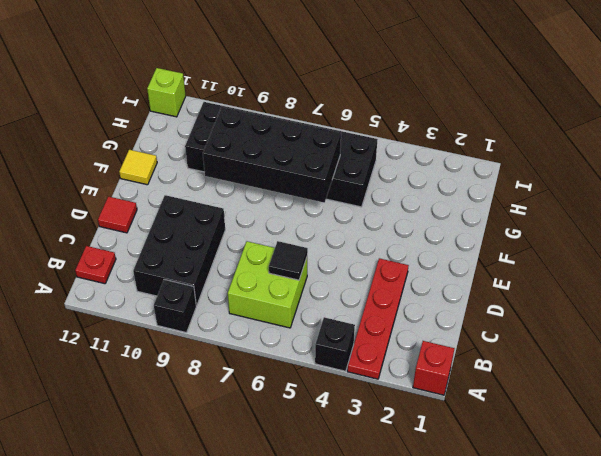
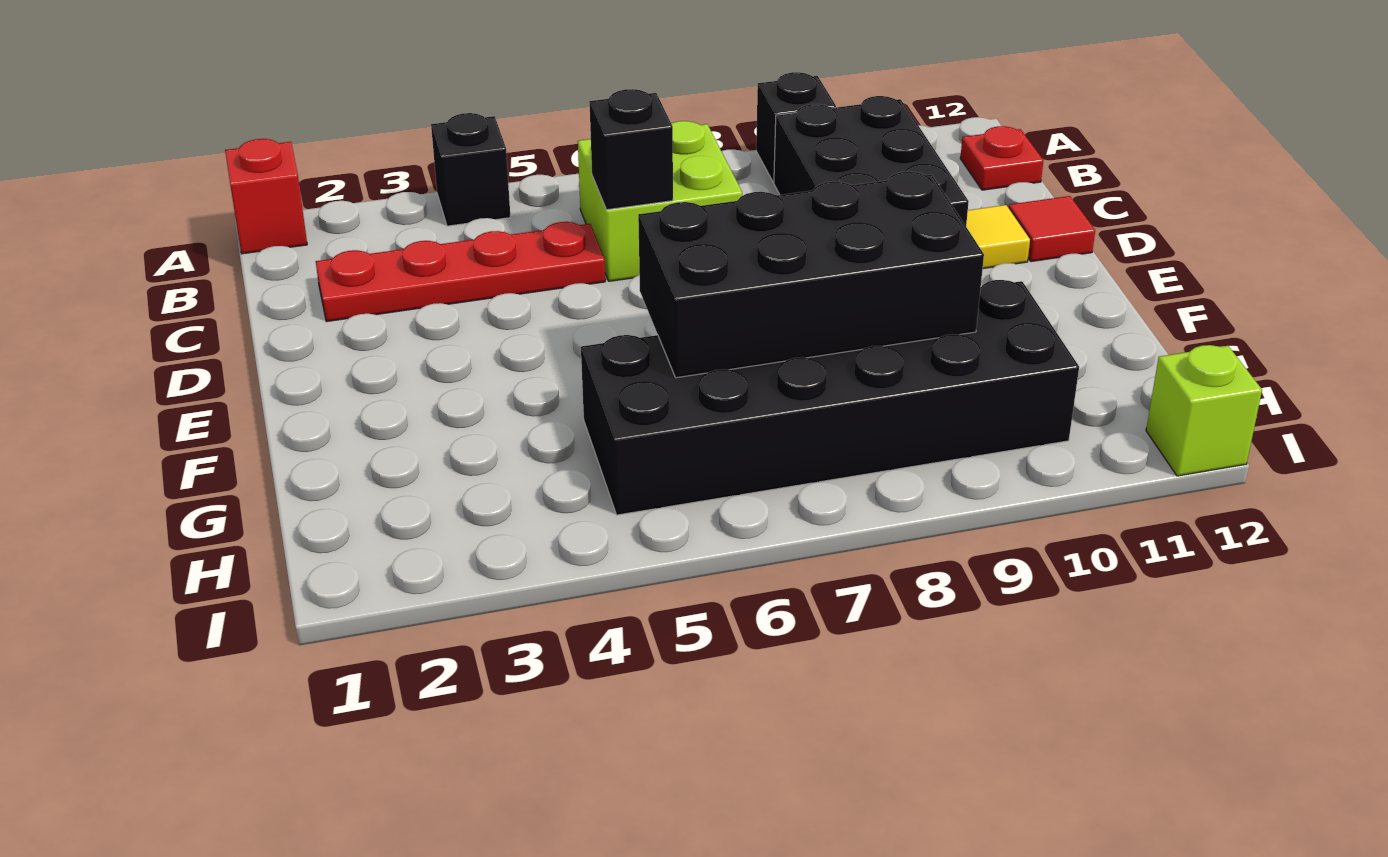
red plate A3:D3 level 1 -> red plate C2:C5 level 1
black tile C6 level 2 -> black brick C6 level 2
yellow tile F12 level 1 -> yellow tile D11 level 1

